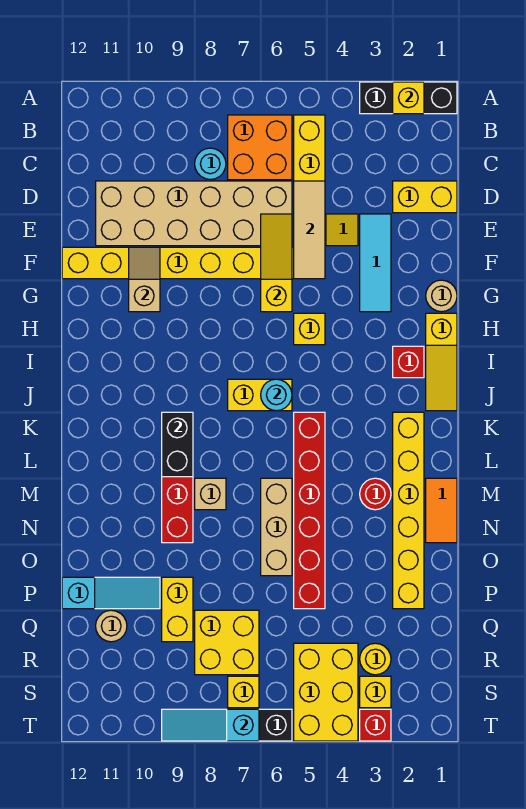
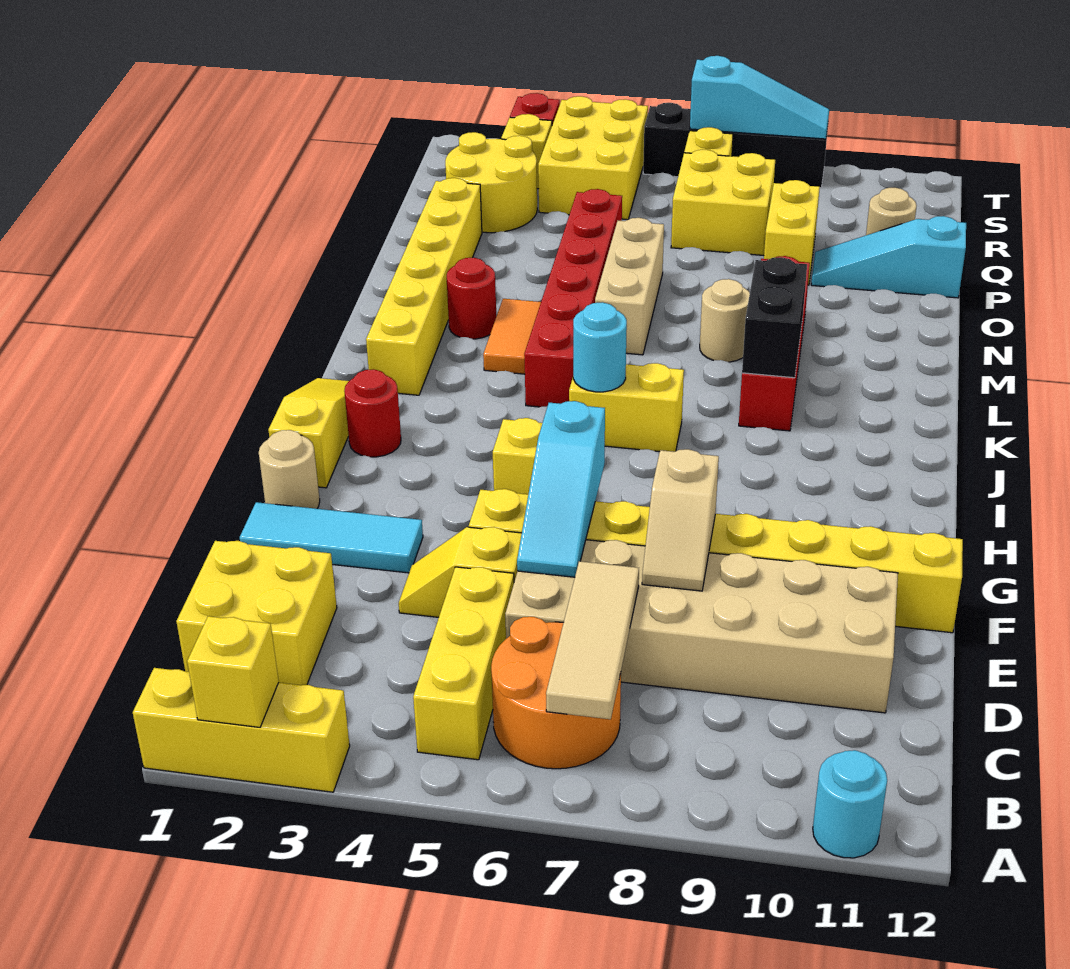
black brick A1:A3 level 1 -> yellow brick A1:A3 level 1
orange brick B6:C7 level 1 -> orange round brick B6:C7 level 1
cyan round brick C8 level 1 -> cyan round brick A11 level 1
yellow brick D1:D2 level 1 -> yellow brick C1:D2 level 1
tan tile D5:F5 level 2 -> tan tile B7:D7 level 2
cyan tile E3:G3 level 1 -> cyan tile F1:F3 level 1
yellow slope E6:G6 level 2 top G -> cyan slope E6:G6 level 2 top G
tan slope F10:G10 level 2 top G -> tan slope E8:F8 level 2 top F
red brick I2 level 1 -> red round brick I2 level 1
orange tile M1:N1 level 1 -> orange tile L4:M4 level 1
tan brick M8 level 1 -> tan round brick M8 level 1
yellow round brick R3 level 1 -> yellow round brick Q2:R3 level 1

